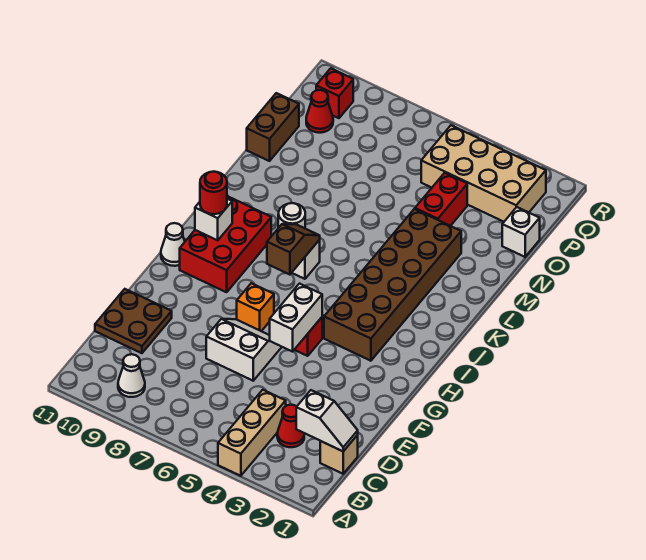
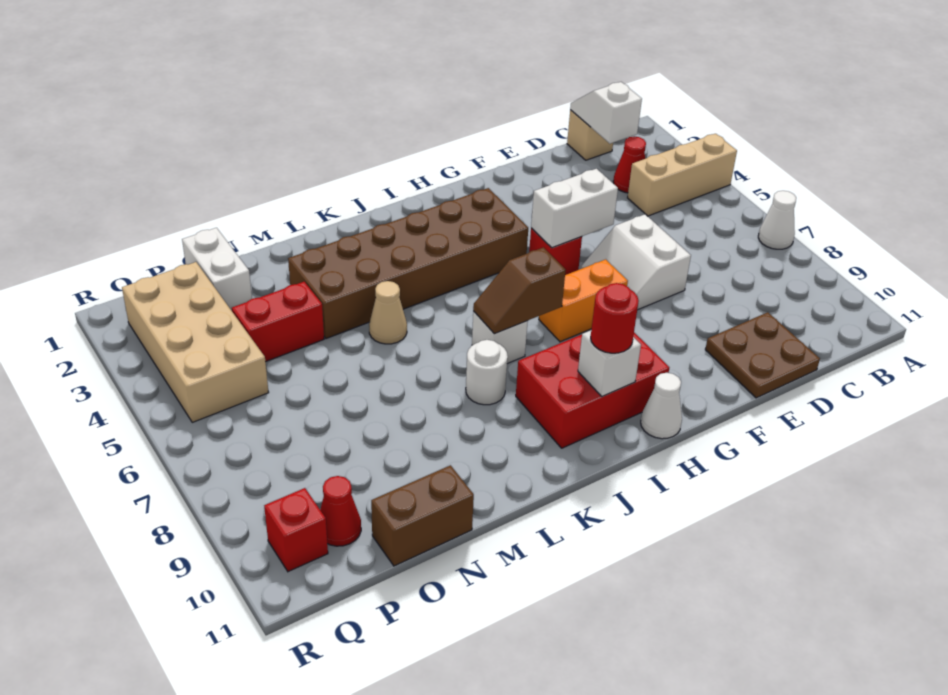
white cone B9 level 1 -> white cone A7 level 1
orange brick G7 level 1 -> orange brick G7:H7 level 1
none -> tan cone L5 level 1
white brick O1 level 1 -> white brick O1:O2 level 1

